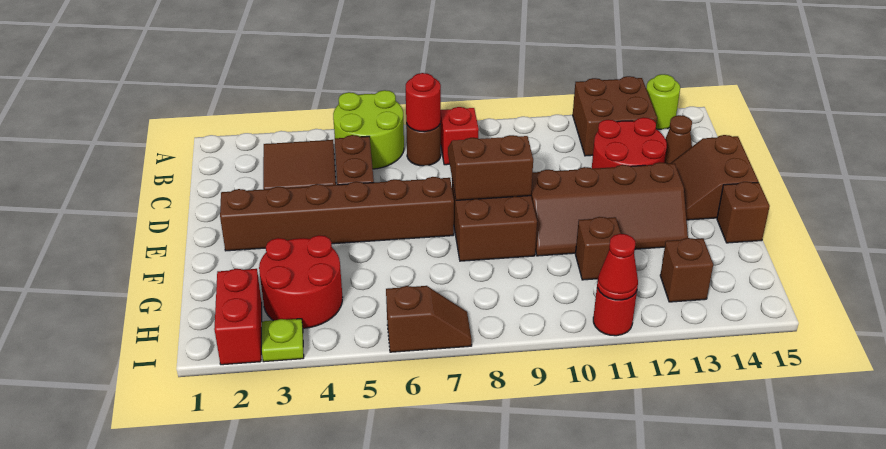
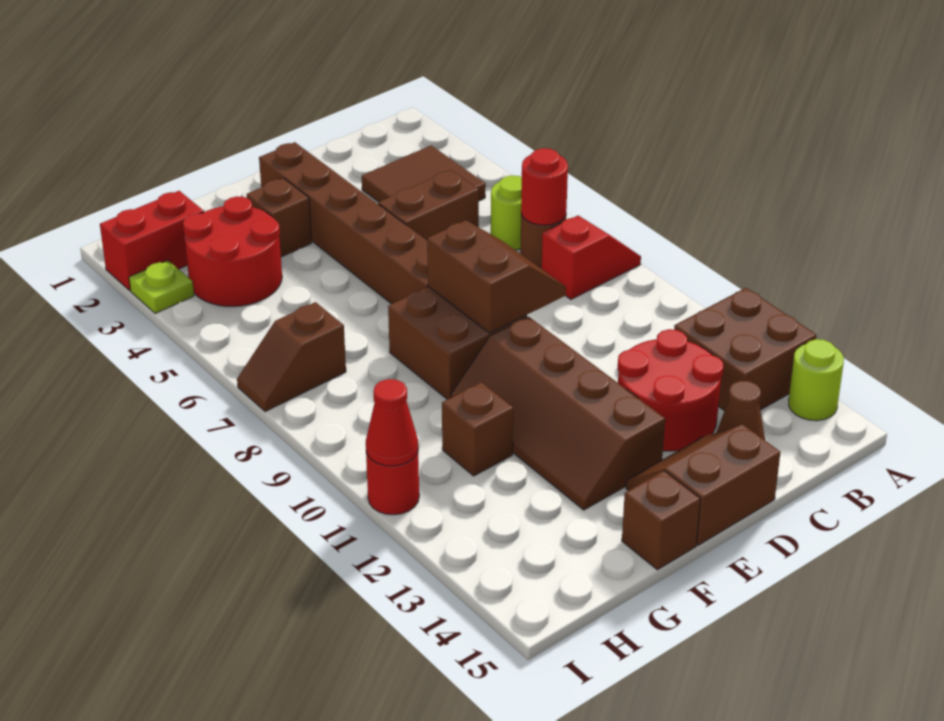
lime round brick A5:B6 level 1 -> lime round brick B6 level 1
brown brick H13 level 1 -> brown brick F3 level 1
brown slope I6:I7 level 1 top 6 -> brown slope H7:I7 level 1 top H

